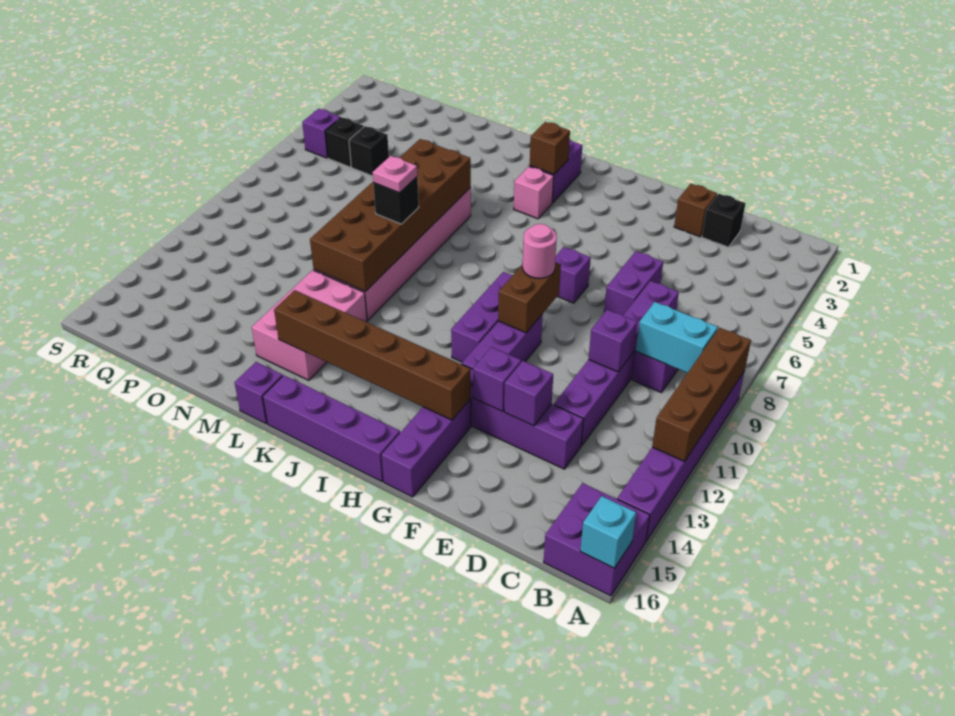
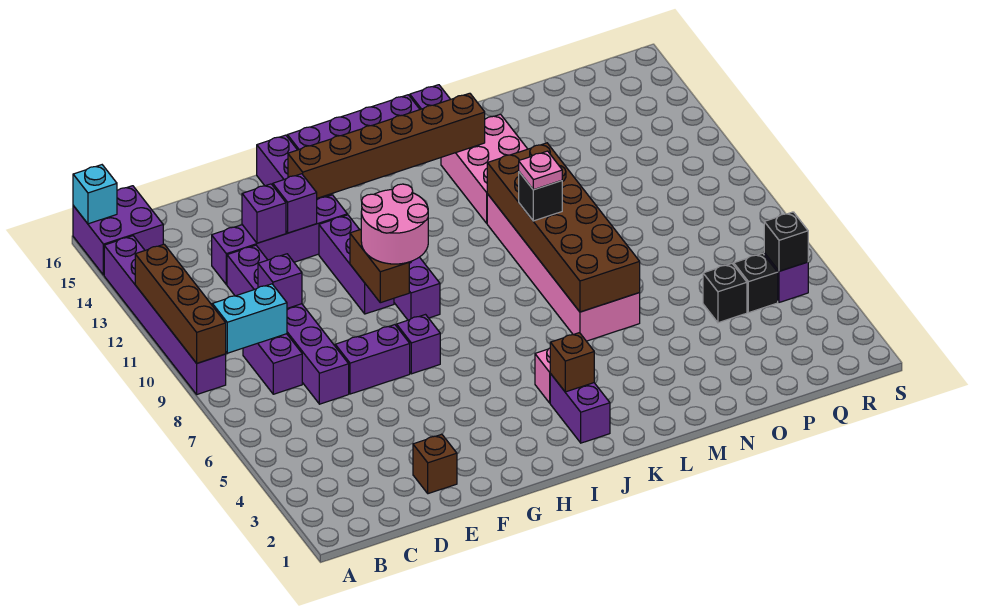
black brick D2 level 1 -> black brick R5 level 2
purple brick E6:E7 level 1 -> purple brick E7:F7 level 1
pink round brick G9 level 3 -> pink round brick G9:H10 level 3

